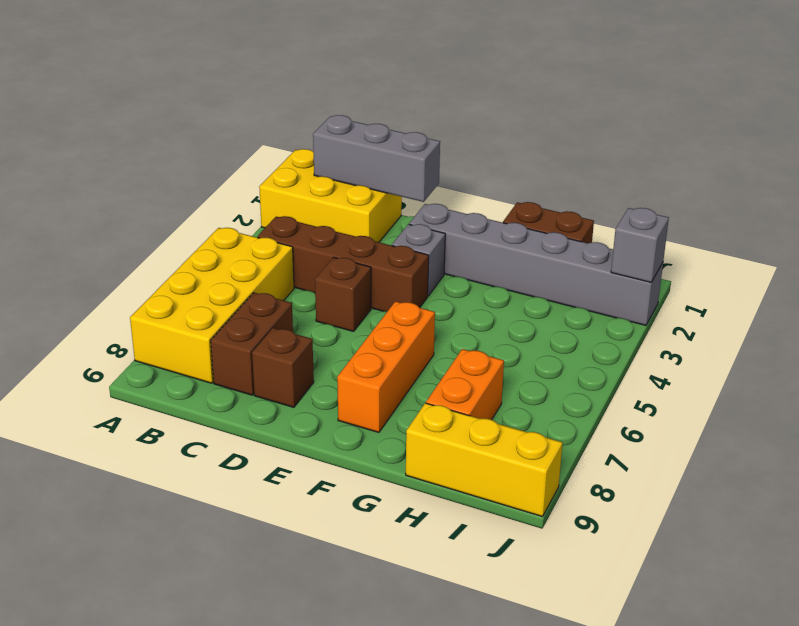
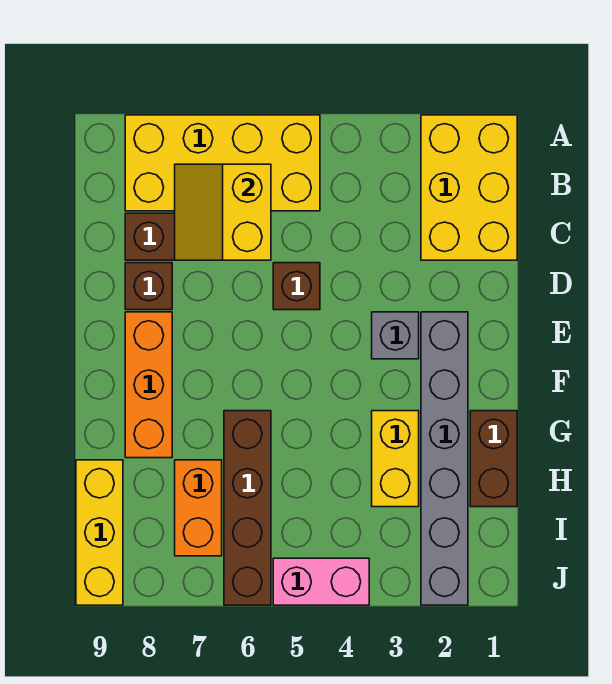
grey brick B1:D1 level 2 -> none
brown brick B4:E4 level 1 -> brown brick G6:J6 level 1
none -> yellow slope B6:C7 level 2 top 6
orange brick F6:F8 level 1 -> orange brick E8:G8 level 1
none -> yellow brick G3:H3 level 1
orange brick H7:H8 level 1 -> orange brick H7:I7 level 1
grey brick J2 level 2 -> none
none -> pink brick J4:J5 level 1

